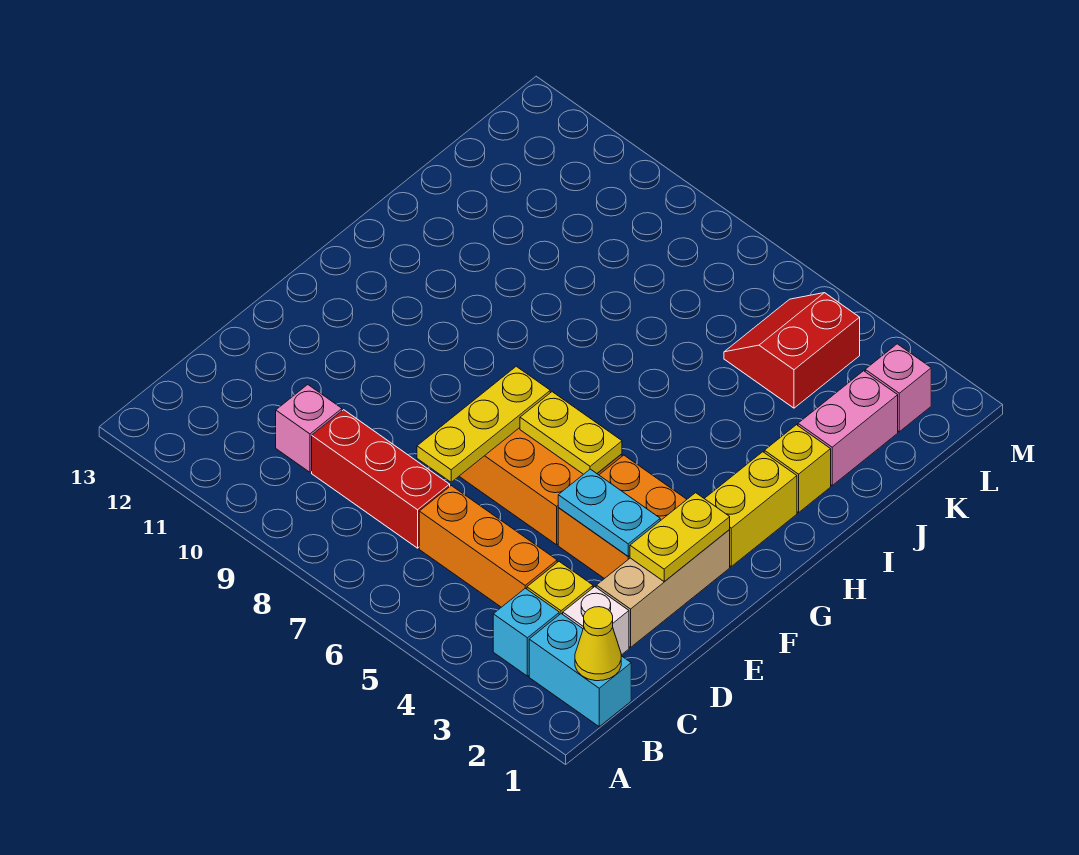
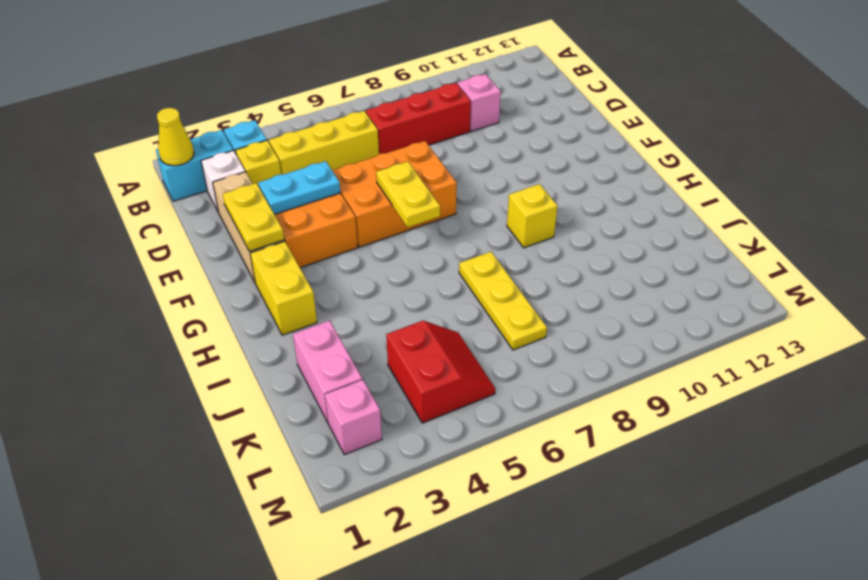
orange brick C4:C6 level 1 -> yellow brick C4:C6 level 1
yellow plate D7:F7 level 2 -> yellow plate I7:K7 level 1
yellow plate F5:F6 level 2 -> yellow plate F6:G6 level 2
yellow brick I2 level 1 -> yellow brick H9 level 1

